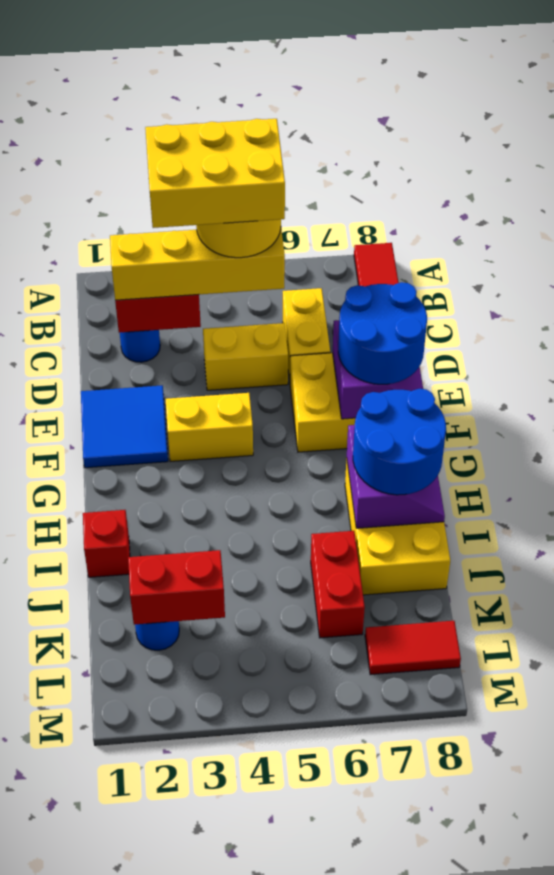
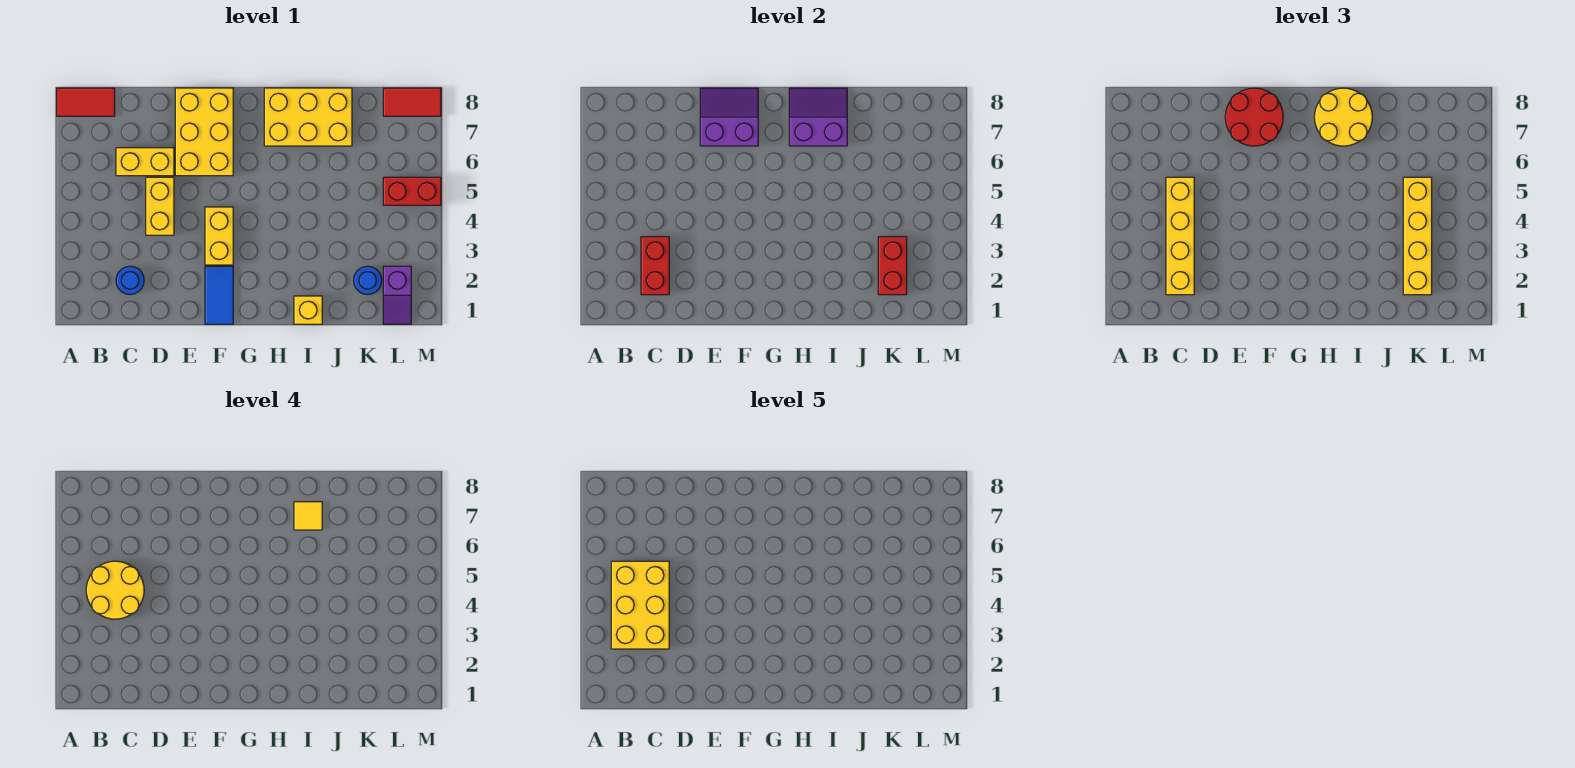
blue tile E1:F2 level 1 -> blue tile F1:F2 level 1
blue round brick E7:F8 level 3 -> red round brick E7:F8 level 3
blue round brick H7:I8 level 3 -> yellow round brick H7:I8 level 3
red brick I1 level 1 -> yellow brick I1 level 1
none -> yellow tile I7 level 4
red brick J6:K6 level 1 -> red brick L5:M5 level 1
none -> yellow brick K2:K5 level 3
none -> purple slope L1:L2 level 1 top 2
red tile L7:L8 level 1 -> red tile L8:M8 level 1

